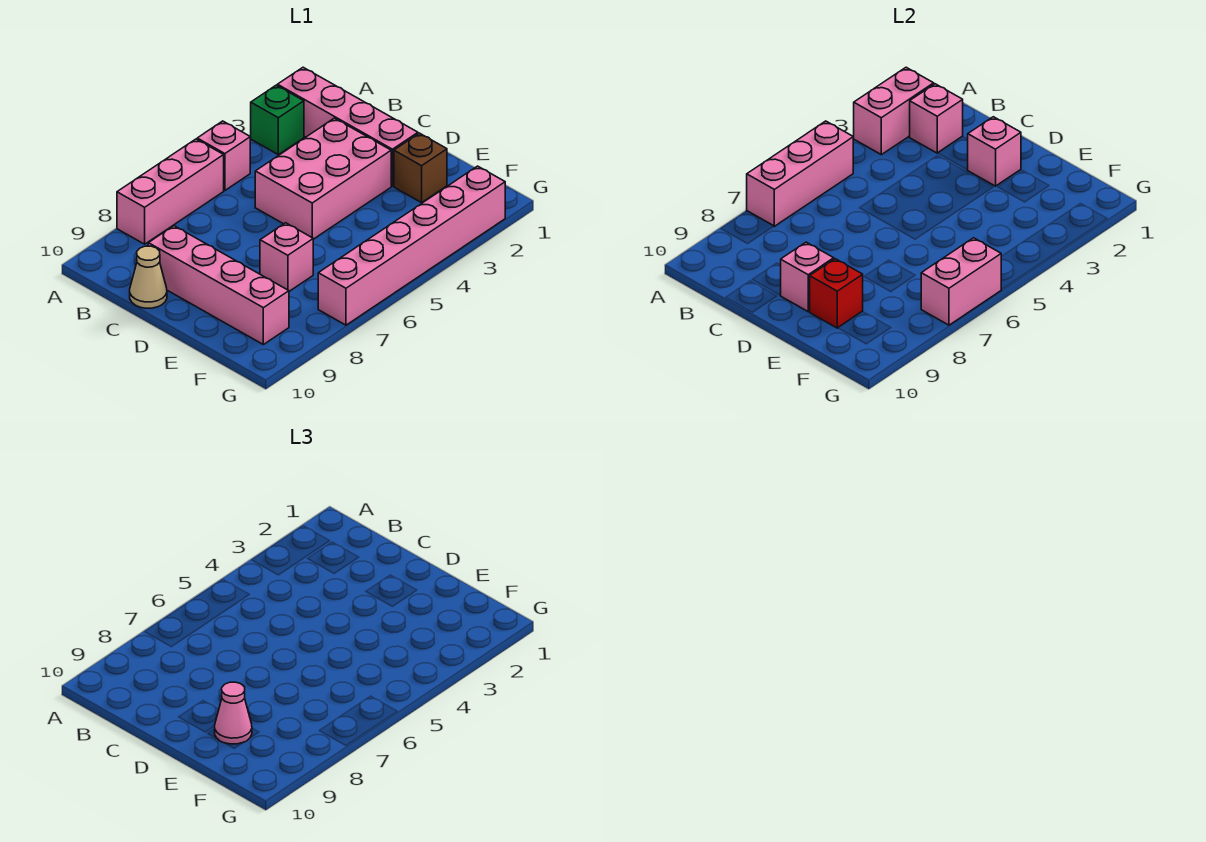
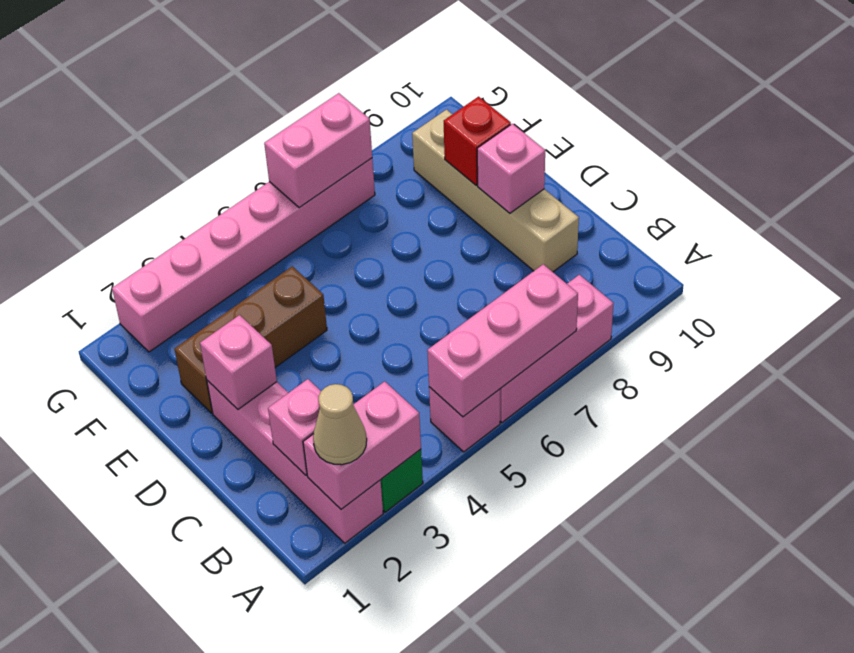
pink brick C3:D5 level 1 -> none
pink brick C9:F9 level 1 -> tan brick C9:F9 level 1
tan cone C10 level 1 -> tan cone A2 level 3
brown brick E2 level 1 -> brown brick E2:E4 level 1
pink brick E7 level 1 -> none
pink cone E9 level 3 -> none

